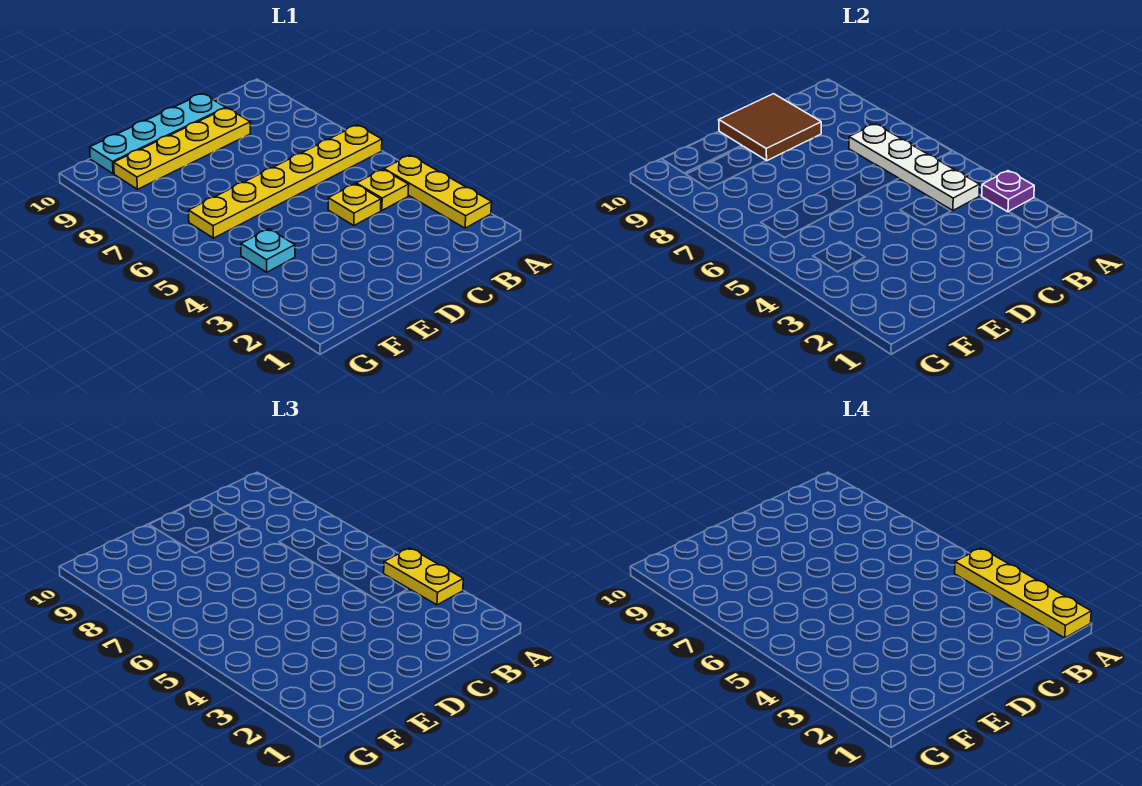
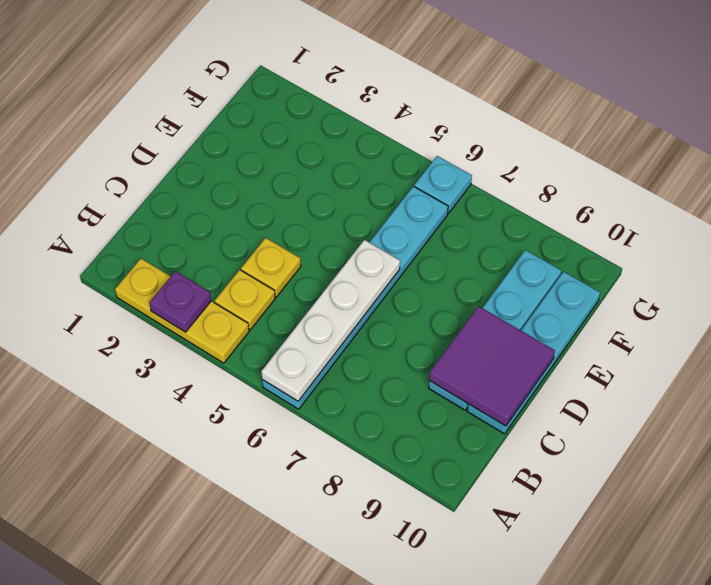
yellow plate A1:A4 level 4 -> none
yellow plate A3:A4 level 3 -> none
yellow plate A6:F6 level 1 -> cyan plate A6:F6 level 1
white plate B4:B7 level 2 -> white plate A6:D6 level 2
yellow plate C9:F9 level 1 -> cyan plate C9:F9 level 1
brown tile C9:D10 level 2 -> purple tile C9:D10 level 2
cyan plate F4 level 1 -> cyan plate G6 level 1

